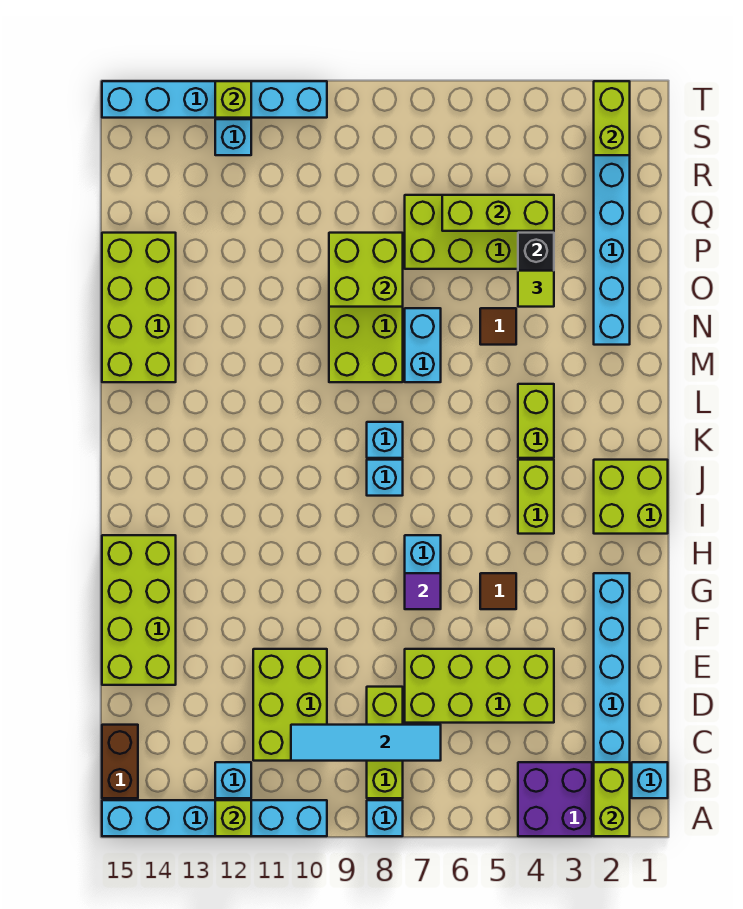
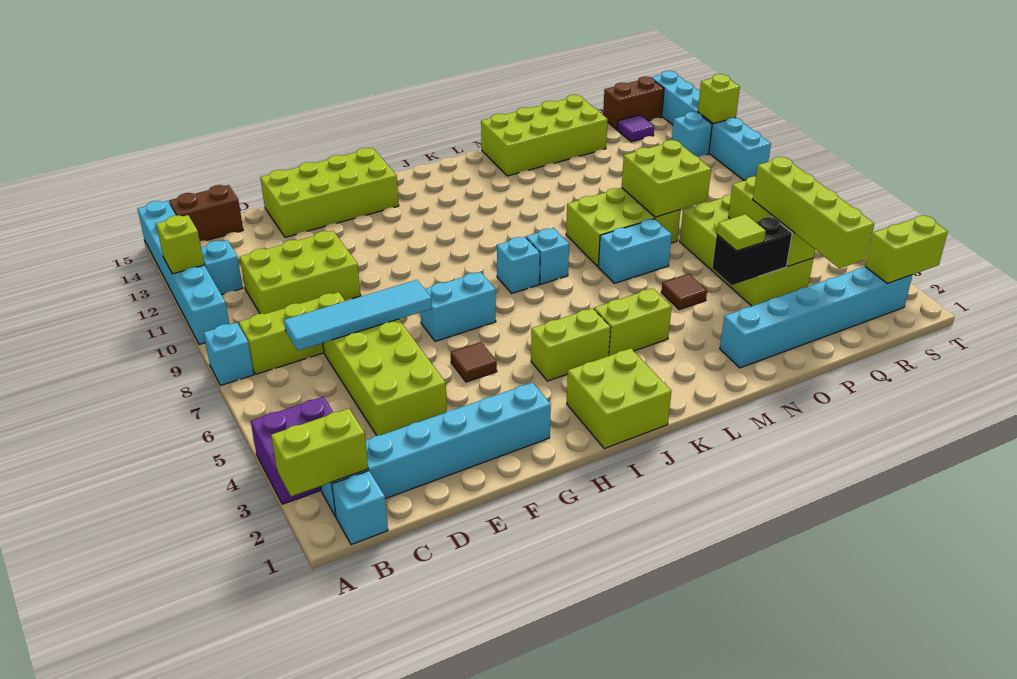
cyan tile C7:C10 level 2 -> cyan tile C7:F7 level 2
purple tile G7 level 2 -> purple tile R14 level 1
none -> lime brick Q2:Q5 level 3
none -> brown brick R15:S15 level 1

